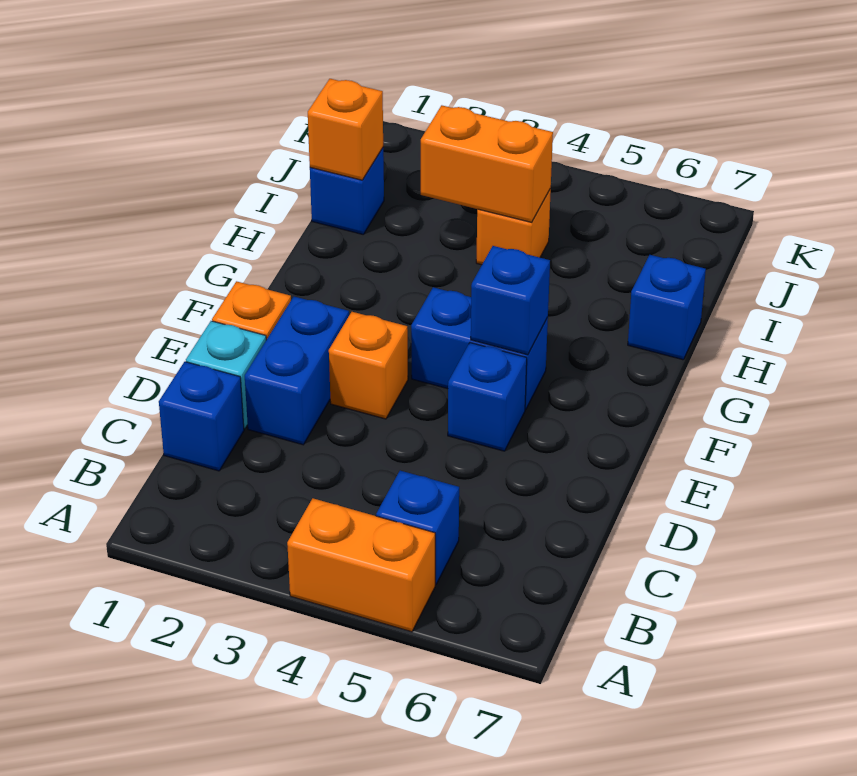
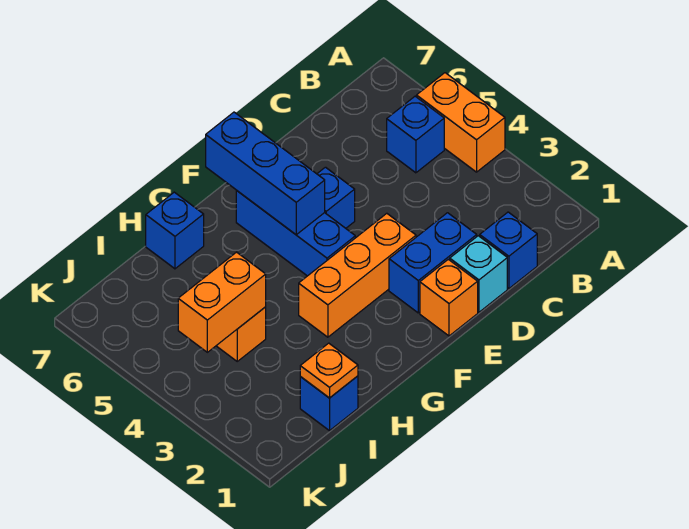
orange brick E3 level 1 -> orange brick E3:G3 level 1
blue brick F4:F5 level 1 -> blue brick F4:F6 level 1
blue brick F5 level 2 -> blue brick F5:F7 level 2
orange brick I1 level 2 -> orange plate I1 level 2
orange brick I3:I4 level 2 -> orange brick I4:J4 level 2

